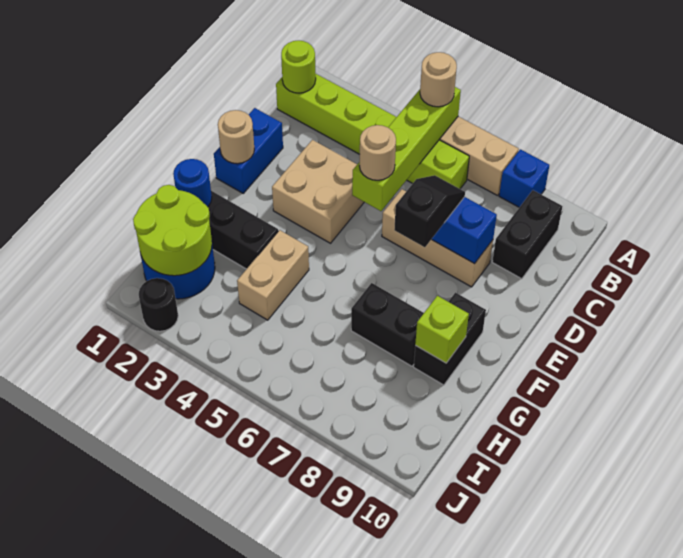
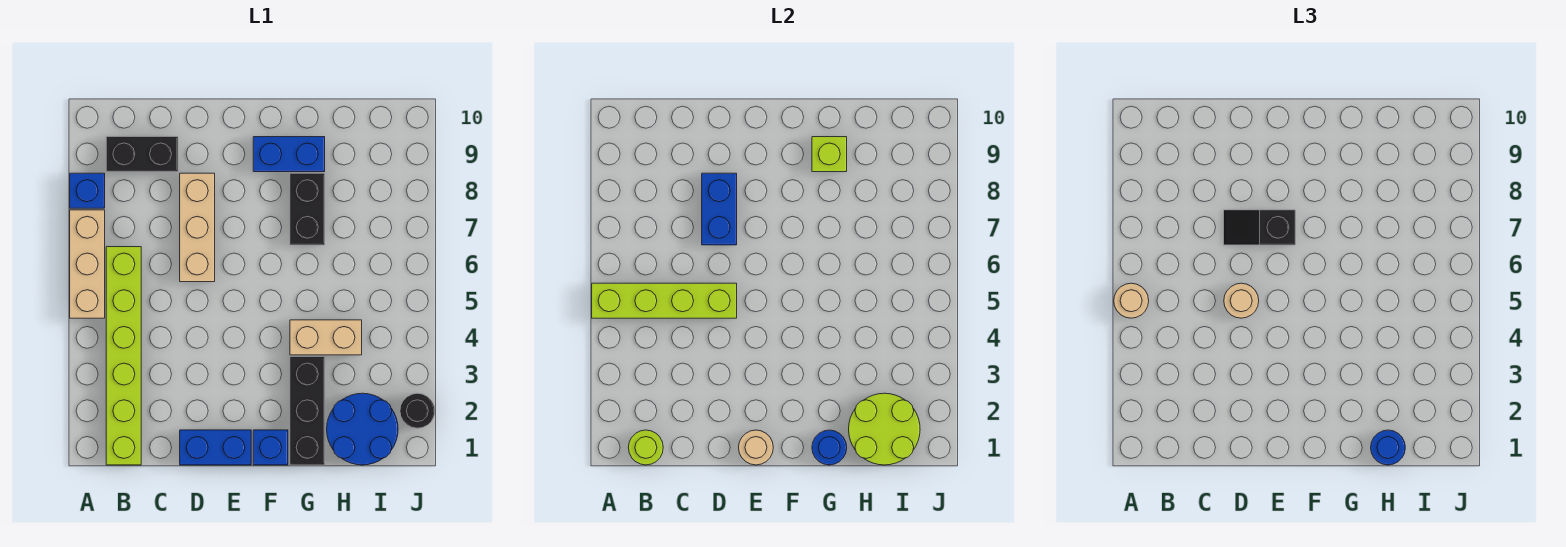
tan brick D3:E4 level 1 -> none
none -> blue brick F1 level 1
black brick F9:G9 level 1 -> blue brick F9:G9 level 1
none -> blue round brick H1 level 3

